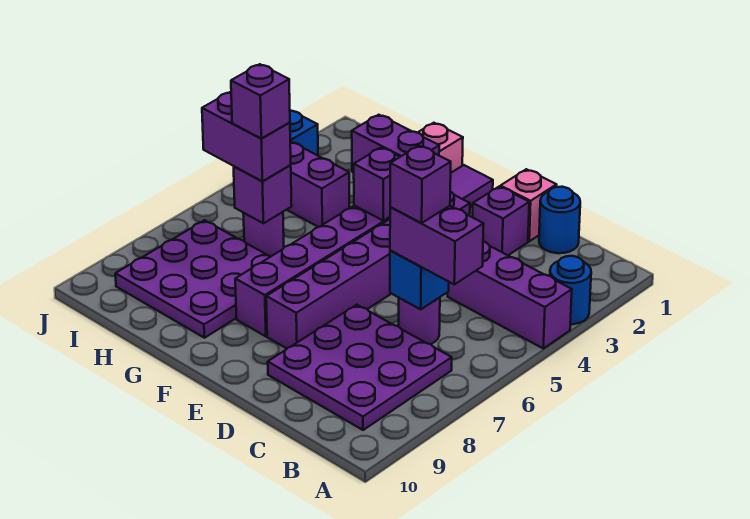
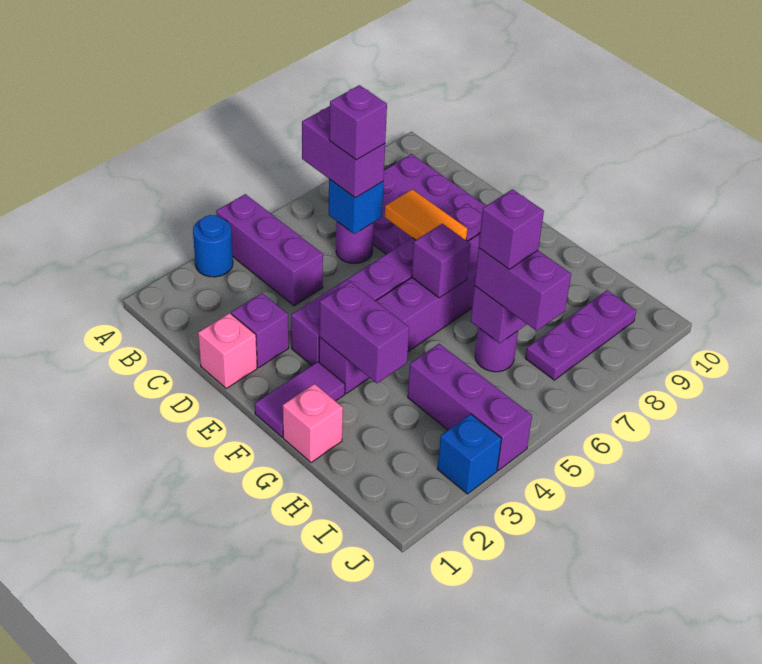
blue round brick C1 level 1 -> none
none -> orange tile D7:E7 level 2
purple brick F4 level 2 -> purple brick F6 level 2
purple plate G7:I9 level 1 -> purple plate I7:I9 level 1

